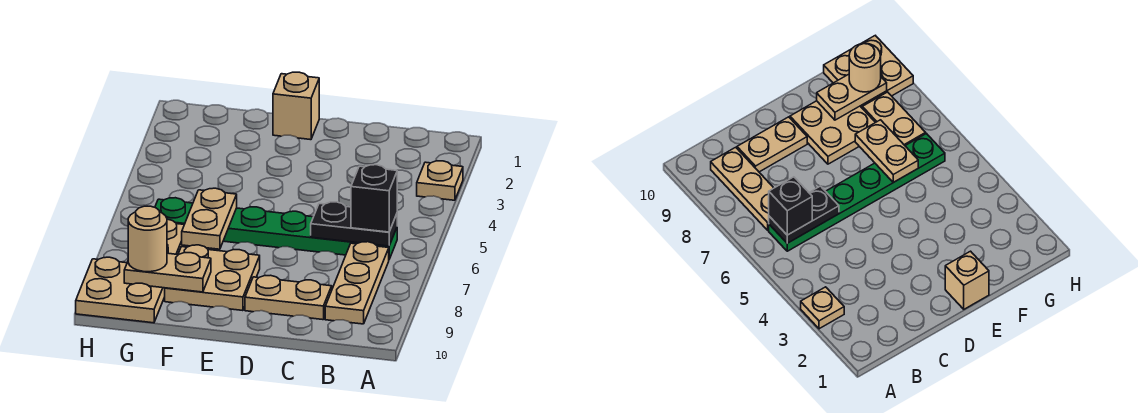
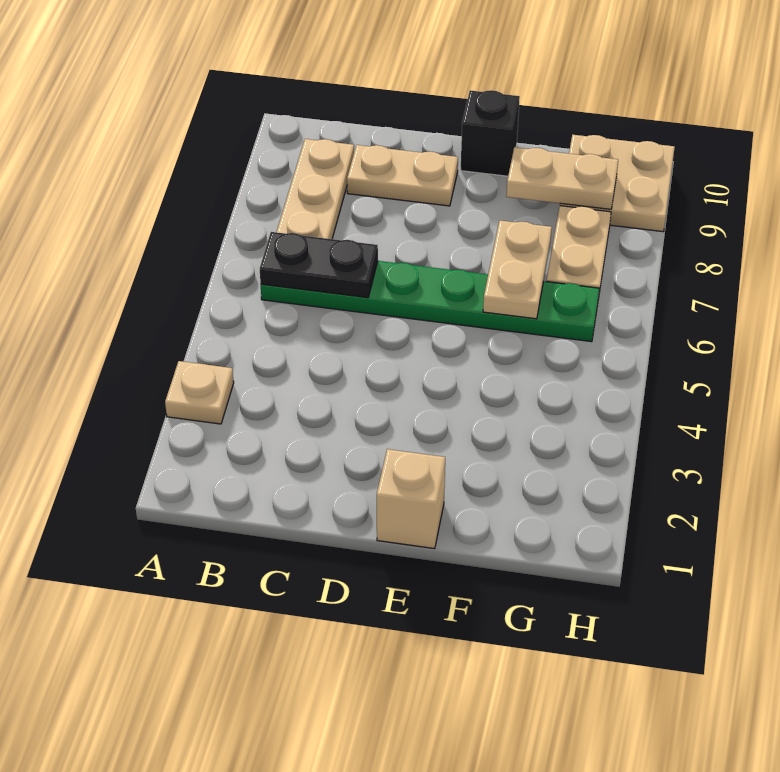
black brick B6 level 3 -> black brick E10 level 1
tan plate E8:F9 level 1 -> none
tan round brick G9 level 3 -> none

